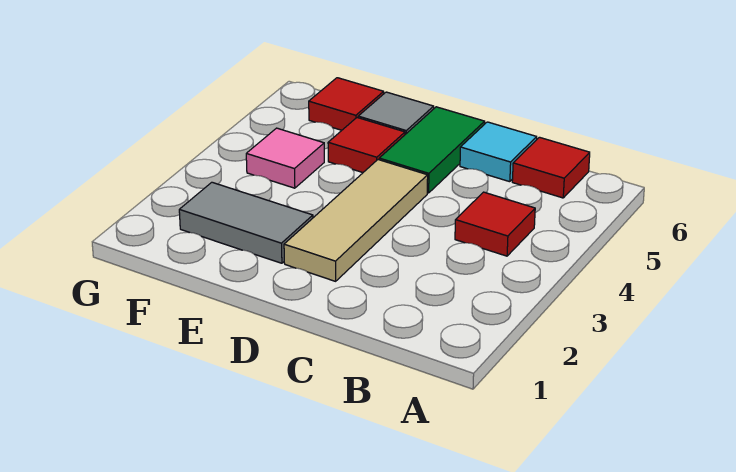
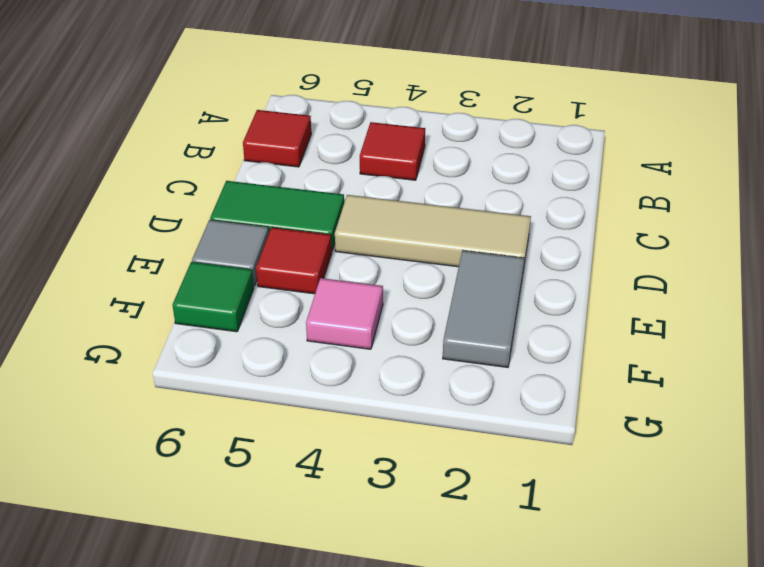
cyan tile C6 level 1 -> none
red tile F6 level 1 -> green tile F6 level 1

